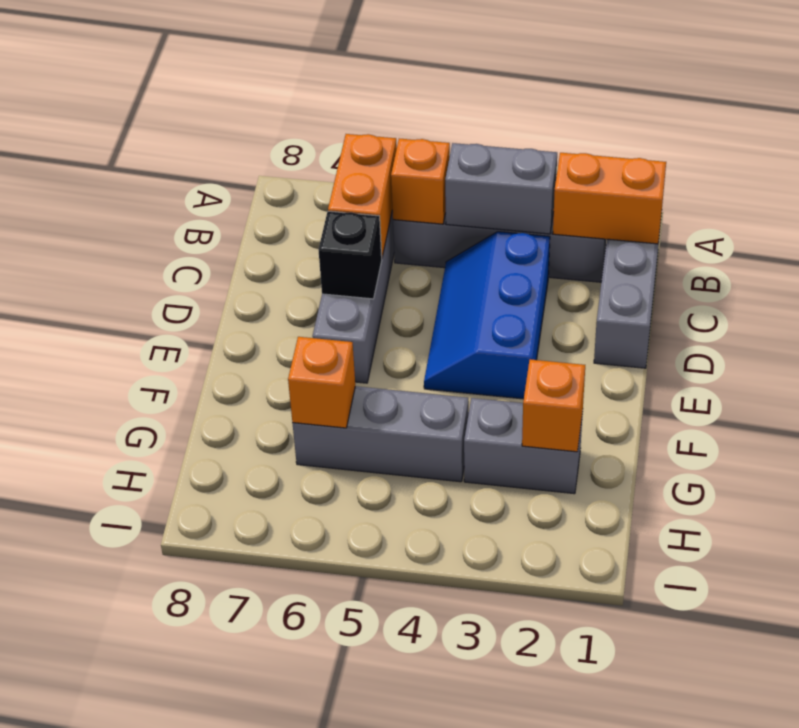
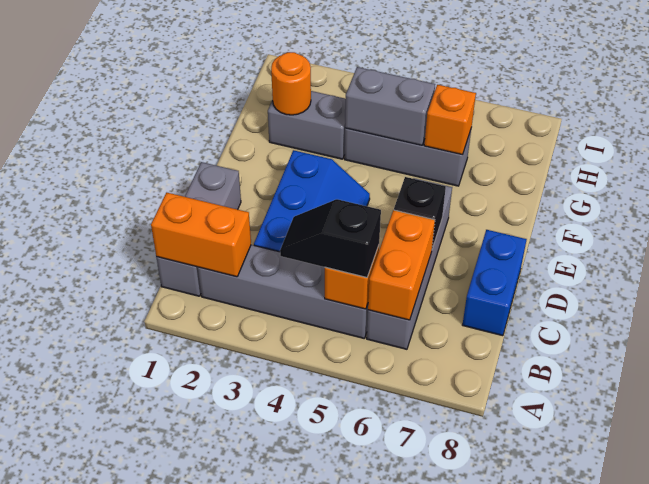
grey brick B3:B4 level 2 -> grey brick G4:G5 level 2
none -> black slope B4:B5 level 3 top 5
none -> blue brick C8:D8 level 1
orange brick G2 level 2 -> orange round brick G2 level 2

